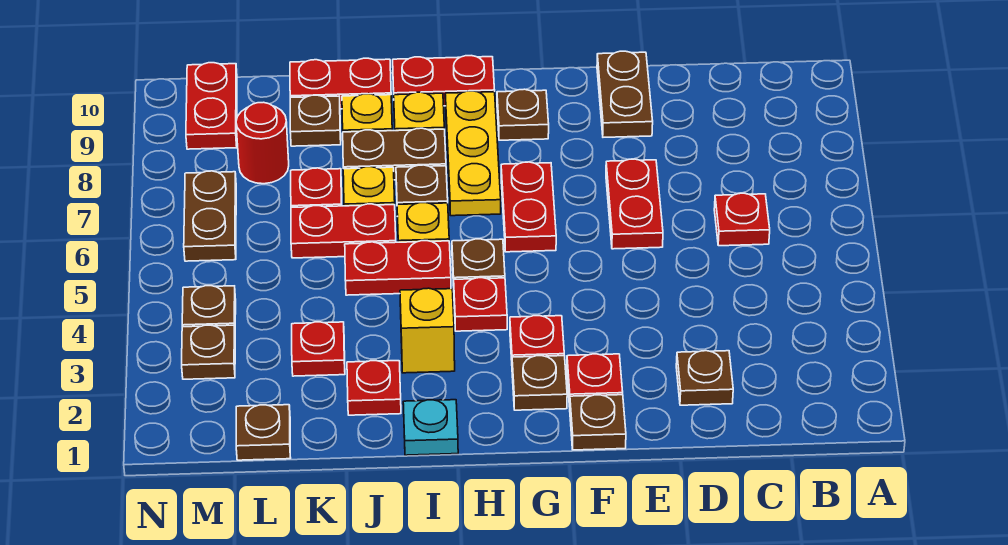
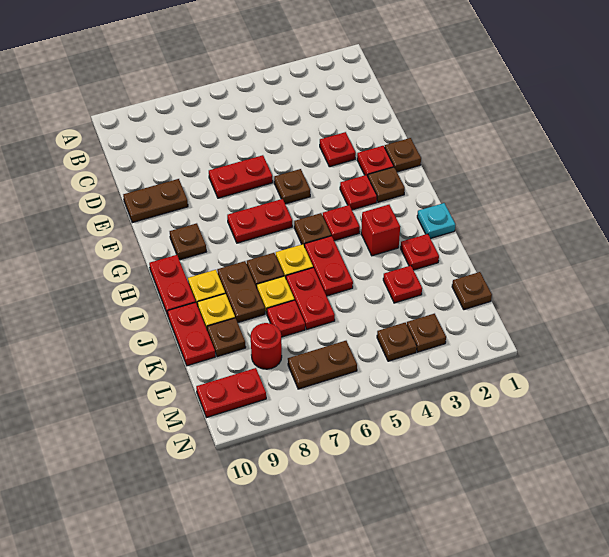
red plate C6 level 1 -> red plate E3 level 1
brown plate D2 level 1 -> brown plate F5 level 1
yellow plate H7:H9 level 1 -> none
yellow brick I3 level 1 -> red brick I3 level 1

